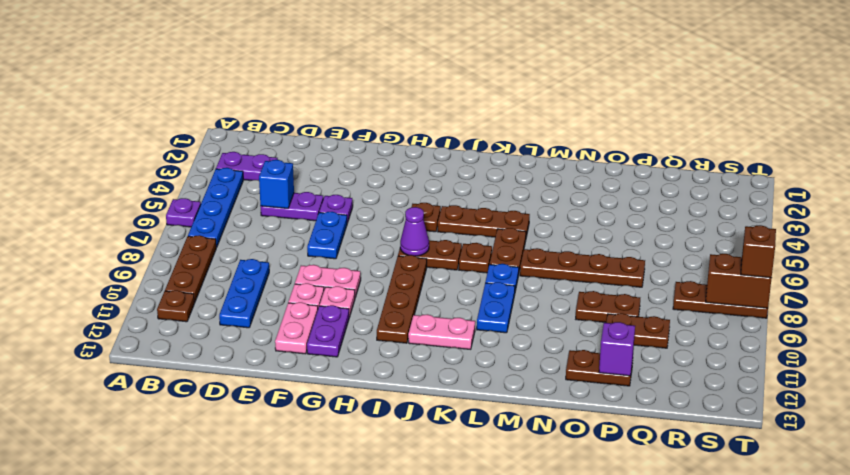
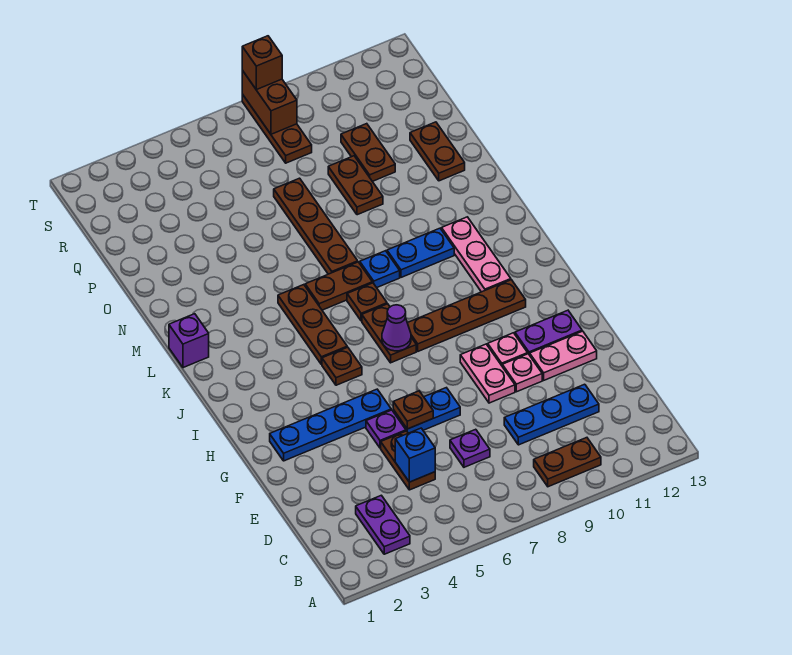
purple plate A6 level 1 -> purple plate D7 level 1
blue plate B4:B7 level 1 -> blue plate G2:G5 level 1
brown plate B8:B10 level 1 -> brown plate B9:B10 level 1
brown plate B11 level 1 -> brown plate F6 level 2
purple plate D5:E5 level 1 -> brown plate D5:E5 level 1
pink plate J11:K11 level 1 -> pink plate J11:L11 level 1
purple brick P12 level 2 -> purple brick L1 level 1

